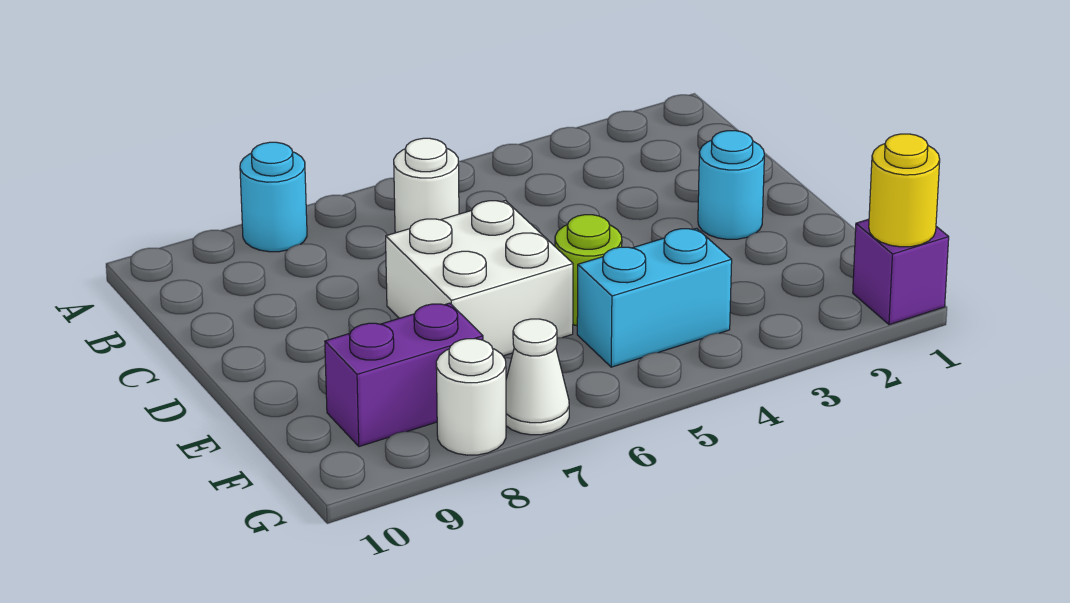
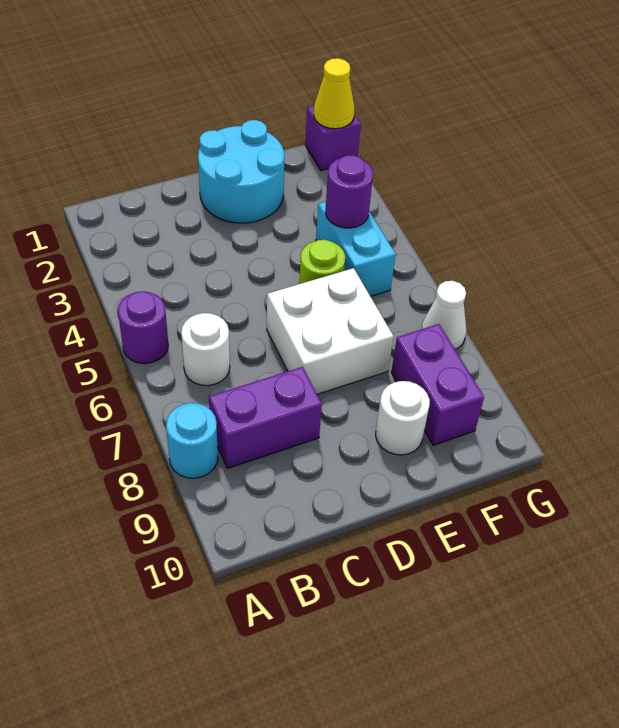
none -> purple round brick A5 level 1
none -> purple brick B8:C8 level 1
cyan round brick D2 level 1 -> cyan round brick D1:E2 level 1
none -> purple round brick F4 level 2
yellow round brick G1 level 2 -> yellow cone G1 level 2
white round brick G8 level 1 -> white round brick E9 level 1

